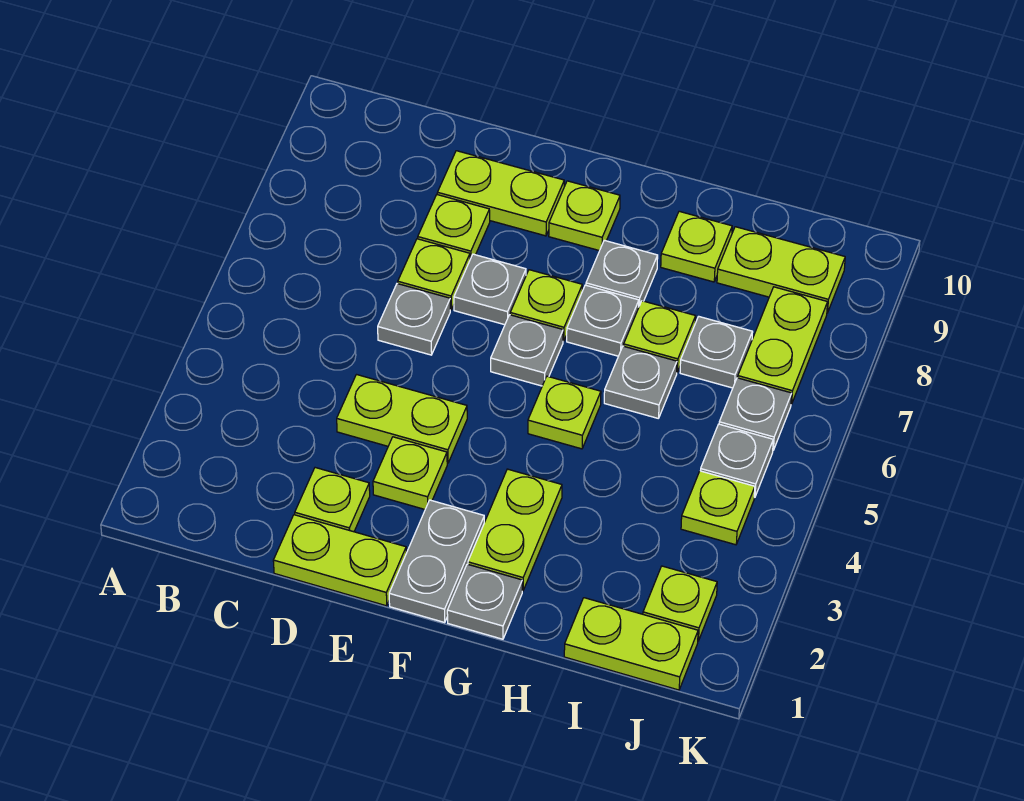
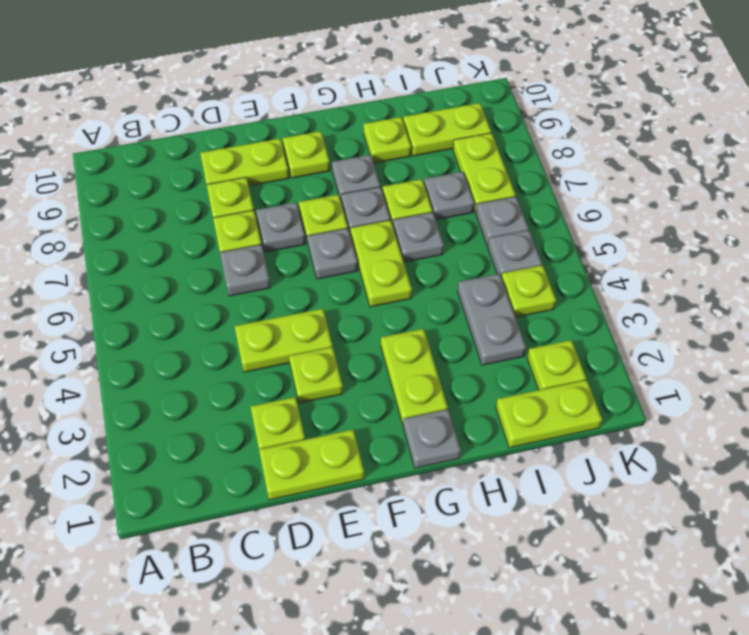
grey plate F1:F2 level 1 -> grey plate I3:I4 level 1
lime plate G5 level 1 -> lime plate G5:G6 level 1

